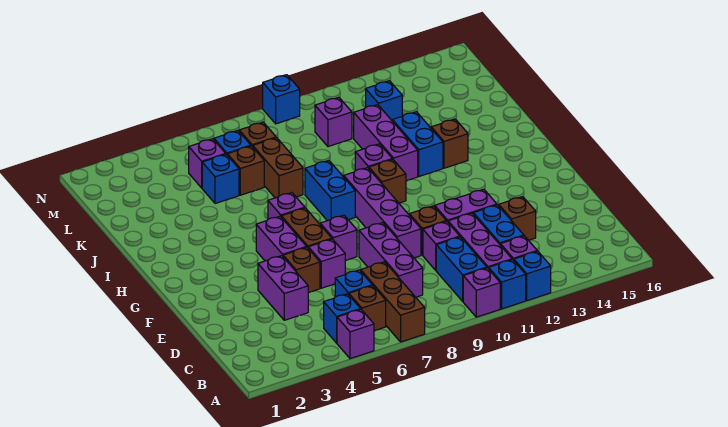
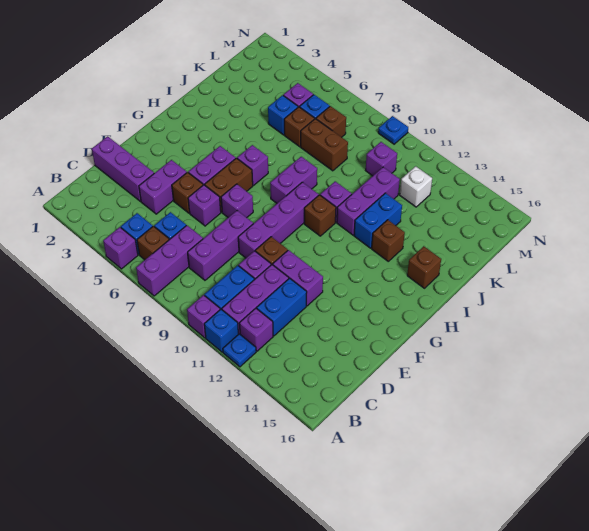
brown brick A7:C7 level 1 -> purple brick A7:C7 level 1
blue brick A12 level 1 -> blue plate A12 level 1
none -> purple brick D1:D3 level 1
brown brick D13 level 1 -> brown brick I15 level 1
blue brick H8:I8 level 1 -> purple brick H8:I8 level 1
brown brick J7:K7 level 1 -> brown brick K7:K8 level 1
blue brick L12 level 1 -> white brick L12 level 1
blue brick N9 level 1 -> blue plate N9 level 1

